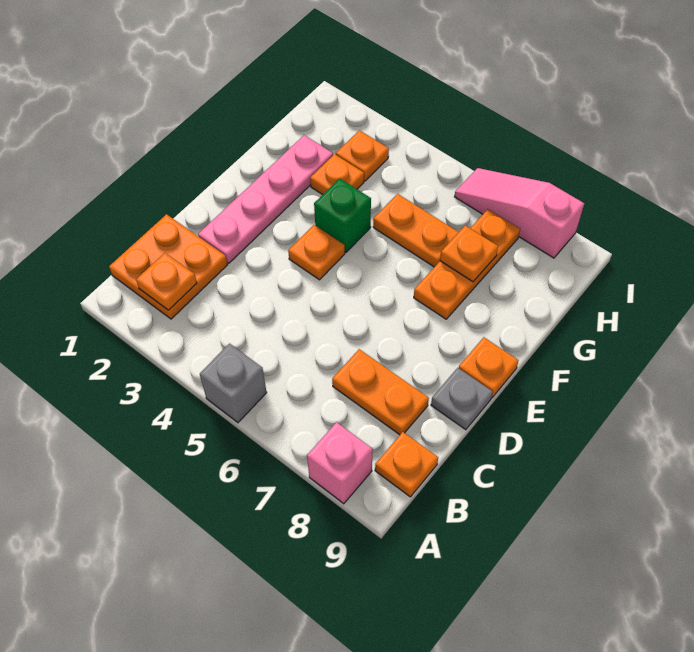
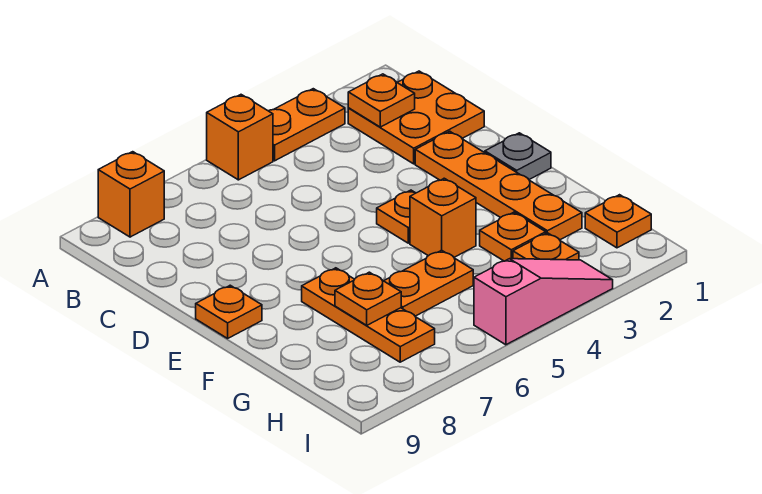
grey brick A5 level 1 -> orange brick A5 level 1
pink brick A8 level 1 -> orange brick A8 level 1
orange plate B9 level 1 -> orange plate H1 level 1
orange plate C7:C8 level 1 -> orange plate A3:A4 level 1
pink plate D2:G2 level 1 -> orange plate D2:G2 level 1
grey plate D9 level 1 -> grey plate E1 level 1
green brick F4 level 1 -> orange brick F4 level 1
pink slope I6:I8 level 1 top 8 -> pink slope I3:I5 level 1 top 5

